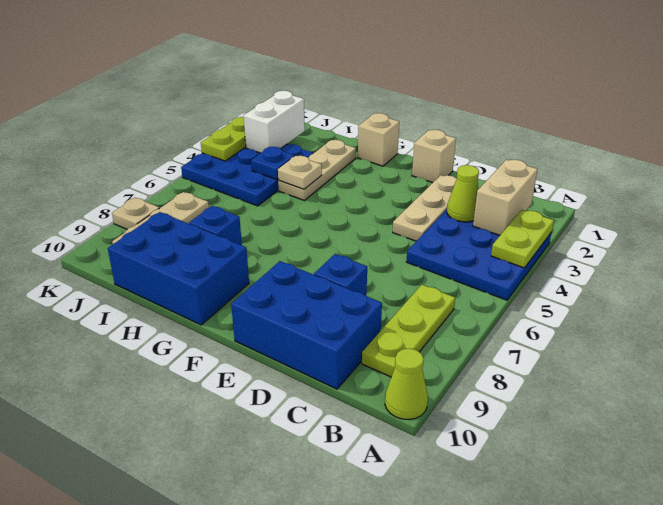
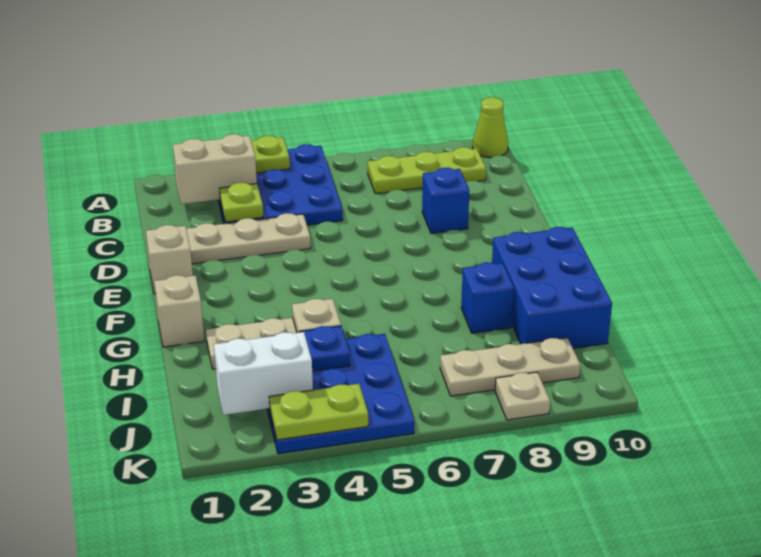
lime cone C3 level 2 -> lime plate C3 level 2
blue brick C9:E10 level 1 -> none

